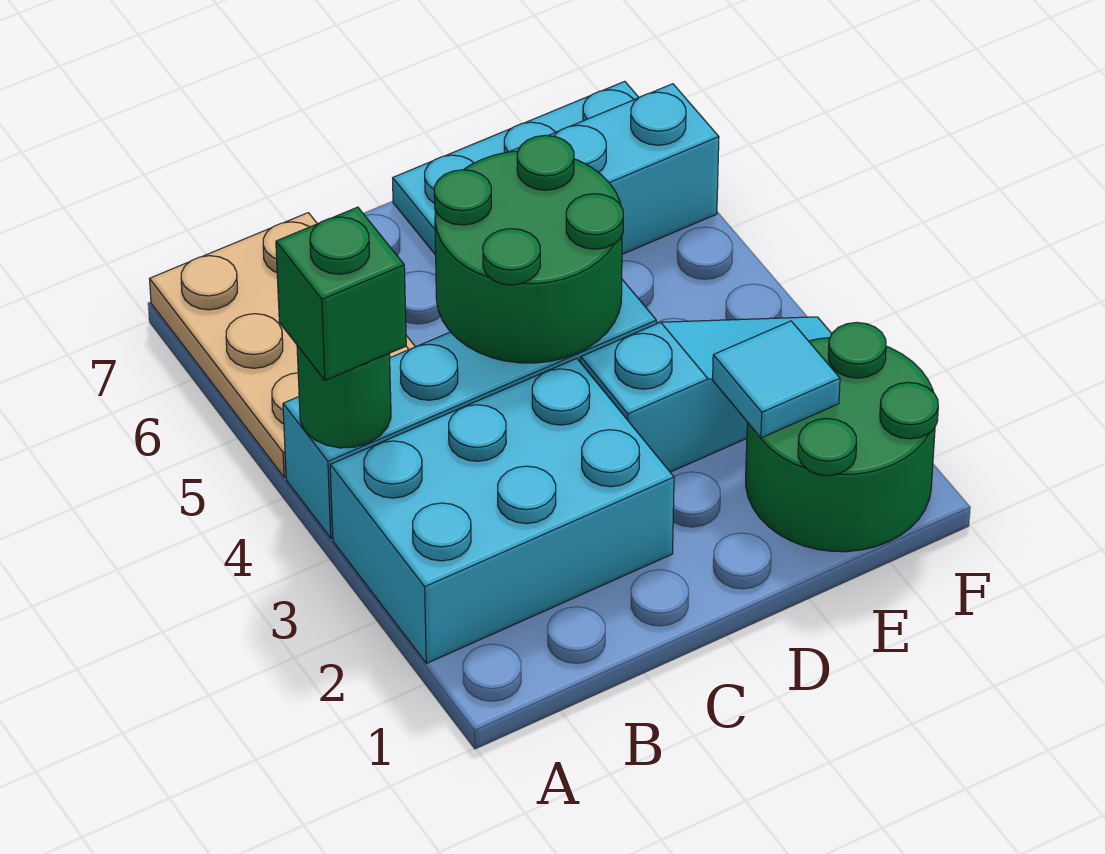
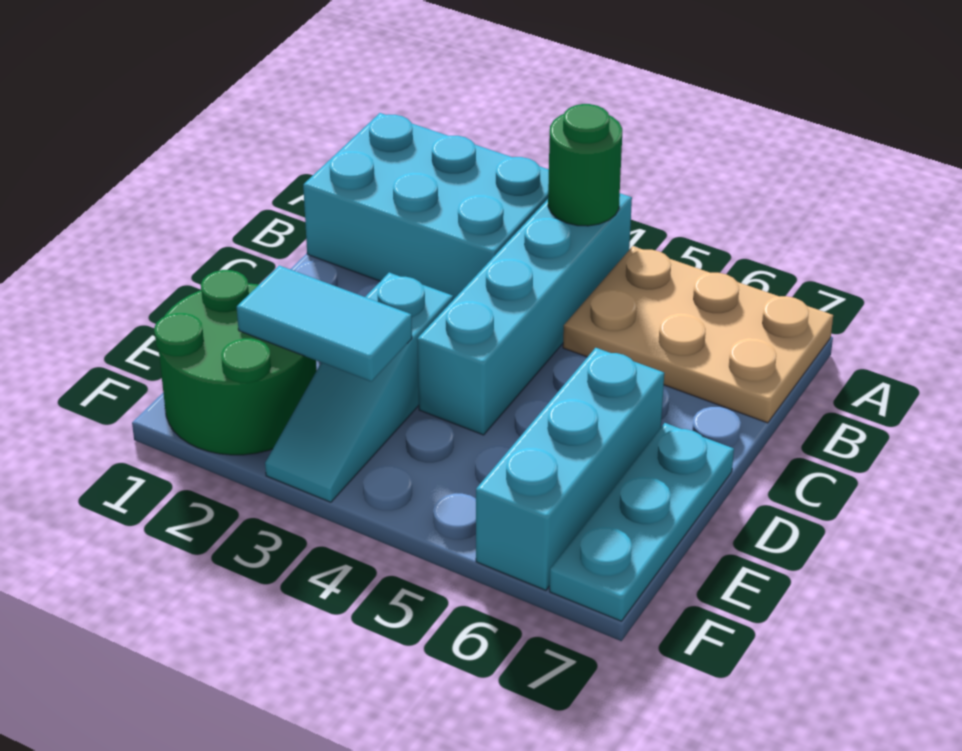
cyan brick A2:C3 level 1 -> cyan brick A1:B3 level 1
green brick A4 level 3 -> none
green round brick C4:D5 level 2 -> none
cyan tile E2 level 2 -> cyan tile E2:E3 level 2

